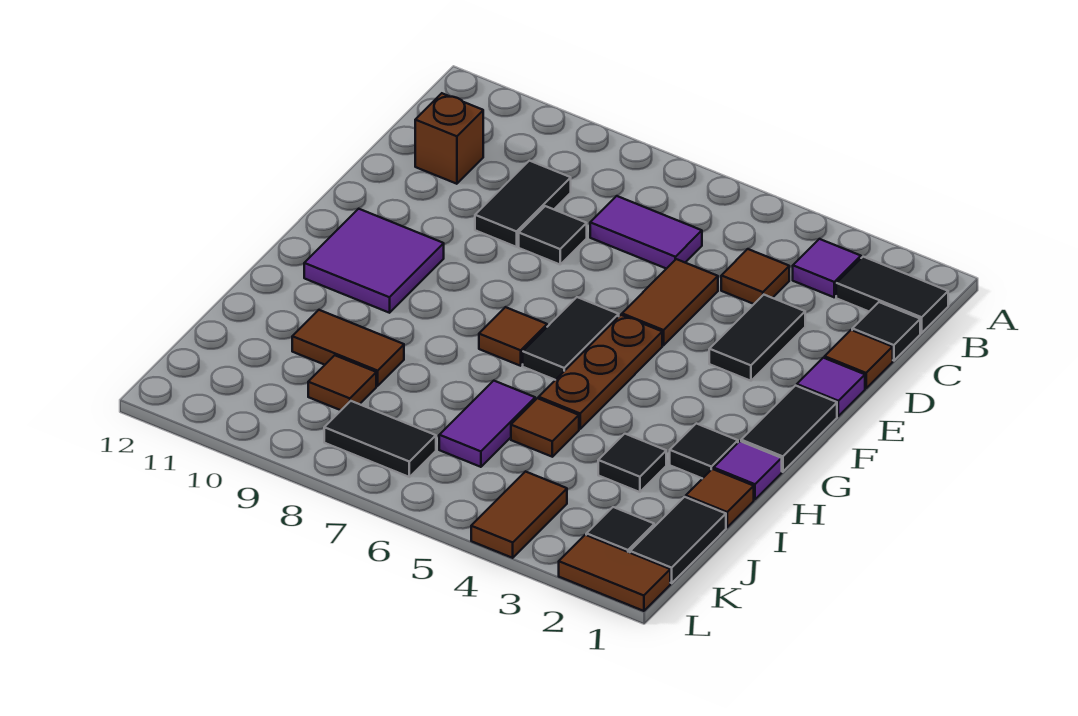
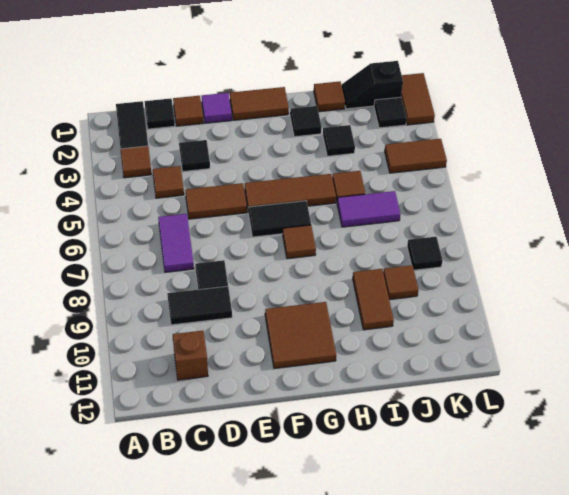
purple tile B3 level 1 -> brown tile B3 level 1
black tile D3:E3 level 1 -> black tile D3 level 1
black tile F1:G1 level 1 -> brown tile F1:G1 level 1
brown plate F5:H5 level 1 -> brown tile F5:H5 level 1
purple tile F10:G11 level 1 -> brown tile F10:G11 level 1
purple tile H1 level 1 -> none
black tile J1:K1 level 1 -> black slope J1:K1 level 1 top K
black tile K7:K8 level 1 -> black tile K8 level 1

